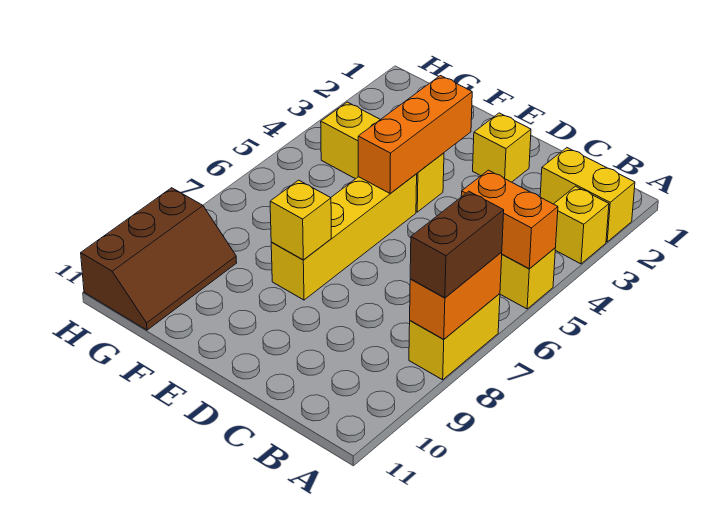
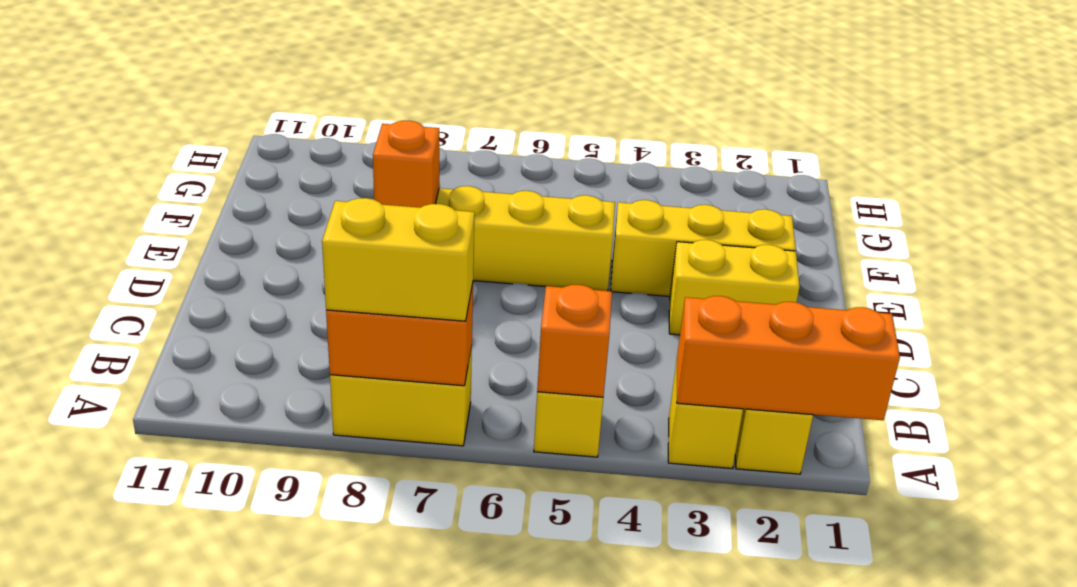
orange brick A5:B5 level 2 -> orange brick A5 level 2
brown brick A7:A8 level 3 -> yellow brick A7:A8 level 3
yellow brick D2 level 1 -> yellow brick D2:D3 level 1
orange brick E3:E5 level 2 -> orange brick A1:A3 level 2
yellow brick E4:G4 level 1 -> yellow brick E2:E4 level 1
yellow brick E8 level 2 -> orange brick E8 level 2
brown slope G9:H11 level 1 top H -> none

